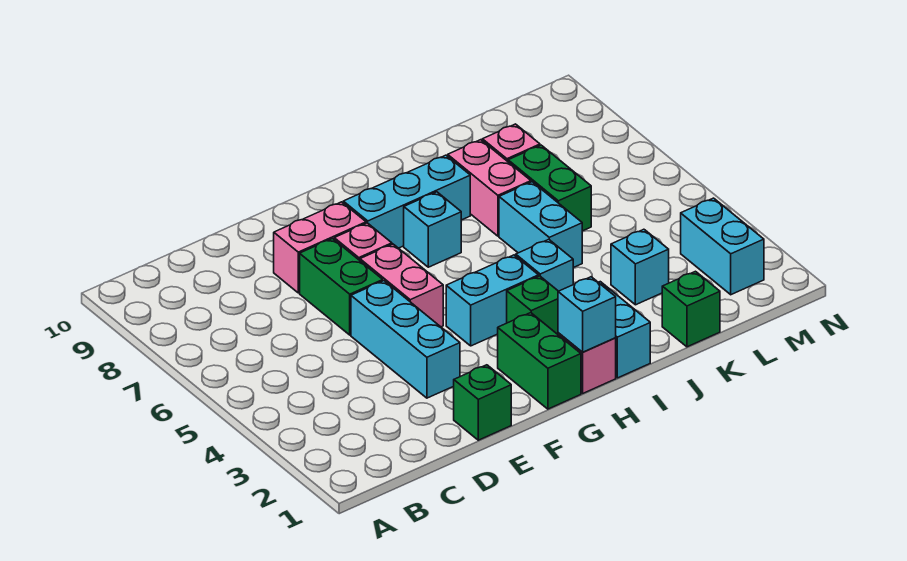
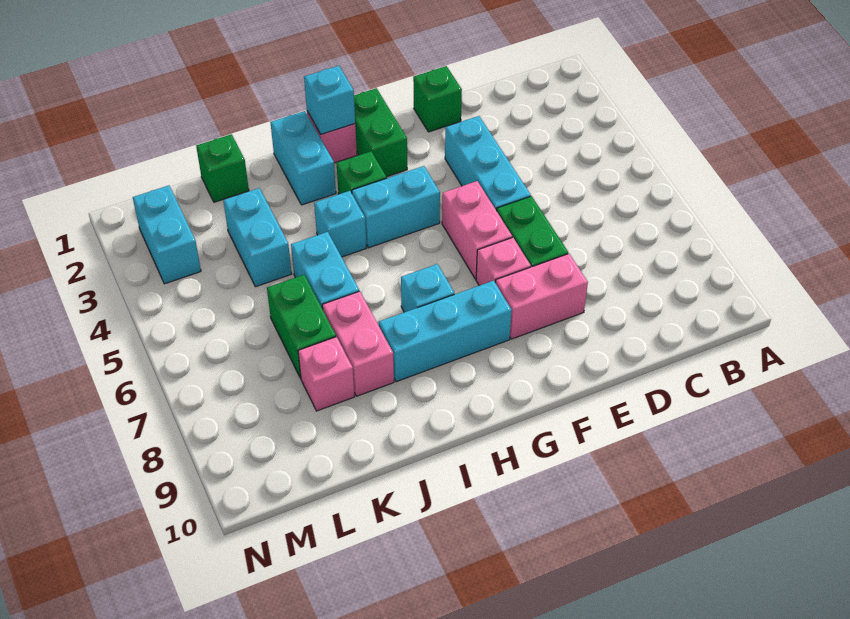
cyan brick K3 level 1 -> cyan brick K3:K4 level 1

